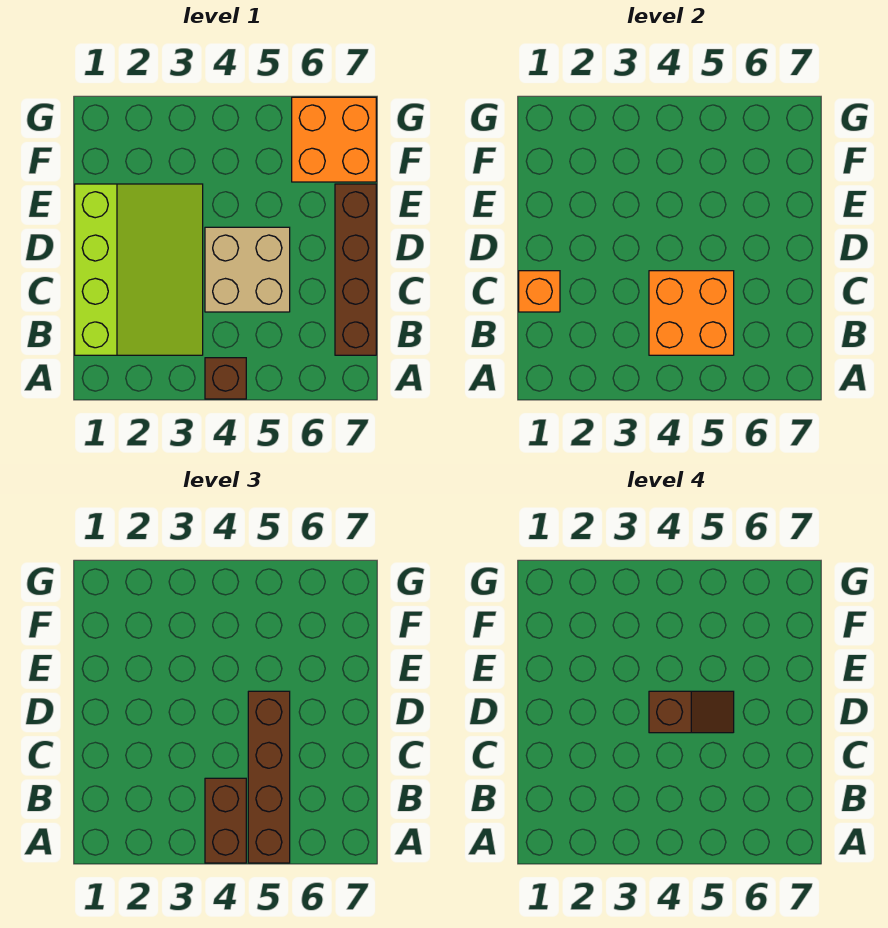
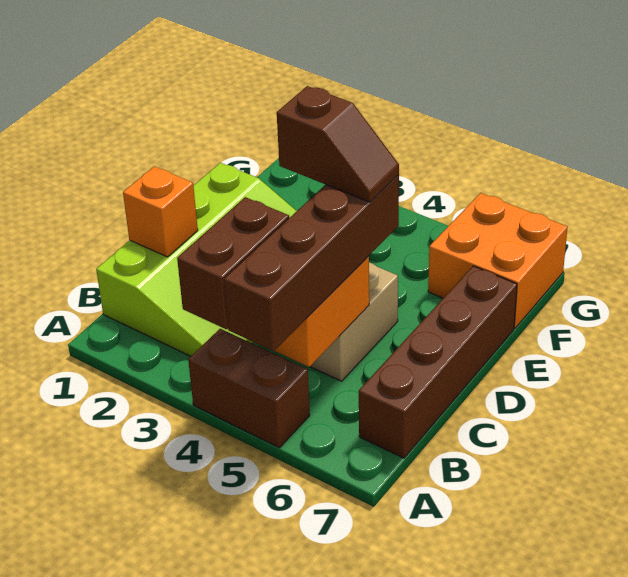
brown brick A4 level 1 -> brown brick A4:A5 level 1

